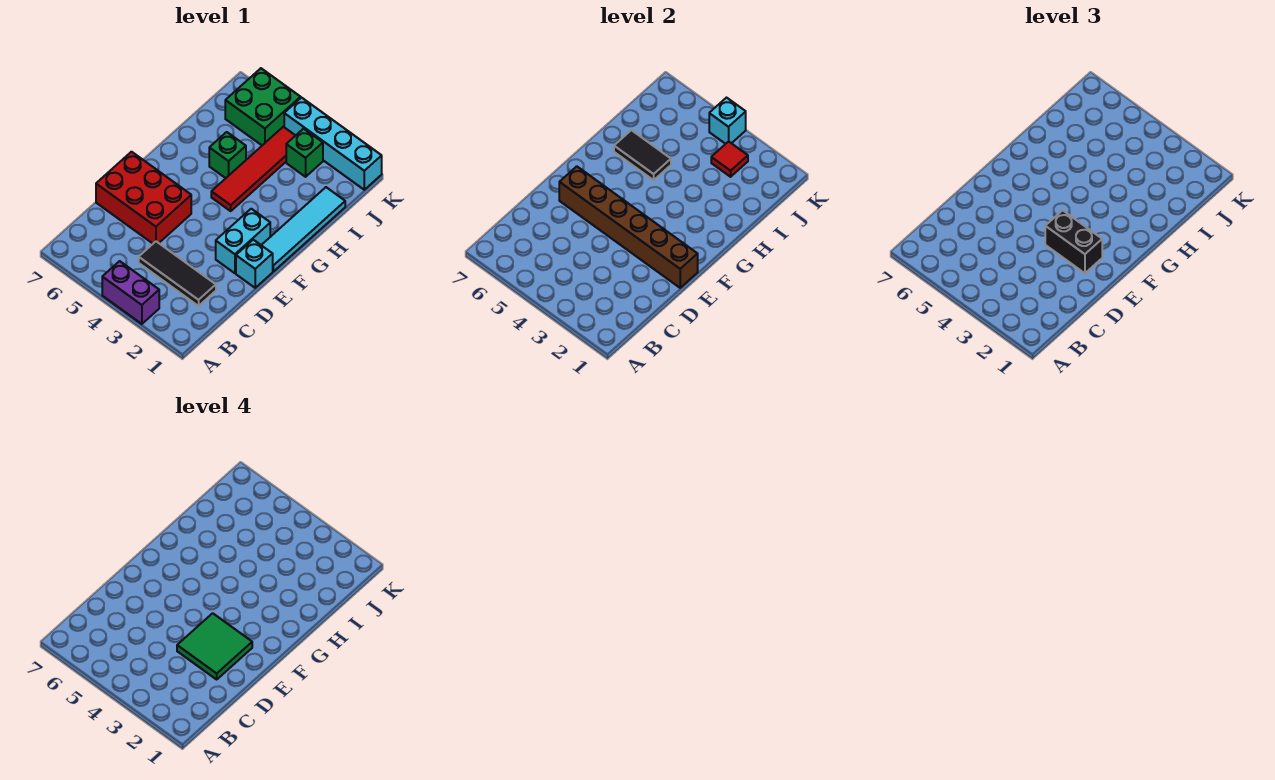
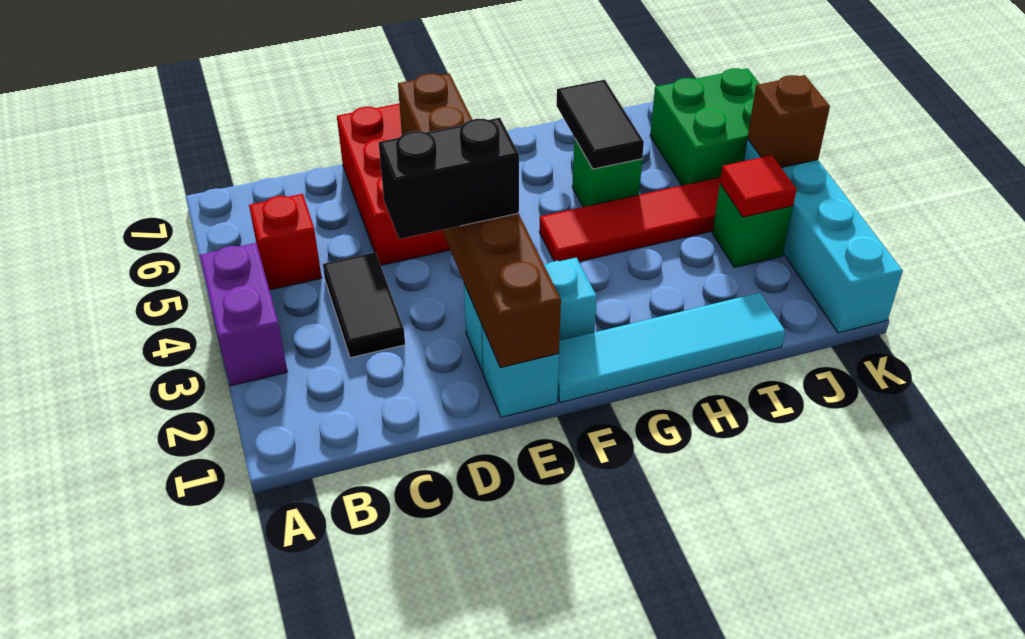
none -> red brick B5 level 1
black tile C2:C4 level 1 -> black tile C3:C4 level 1
green tile D2:E3 level 4 -> none
black brick E2:E3 level 3 -> black brick D3:E3 level 3
cyan brick K4 level 2 -> brown brick K4 level 2

